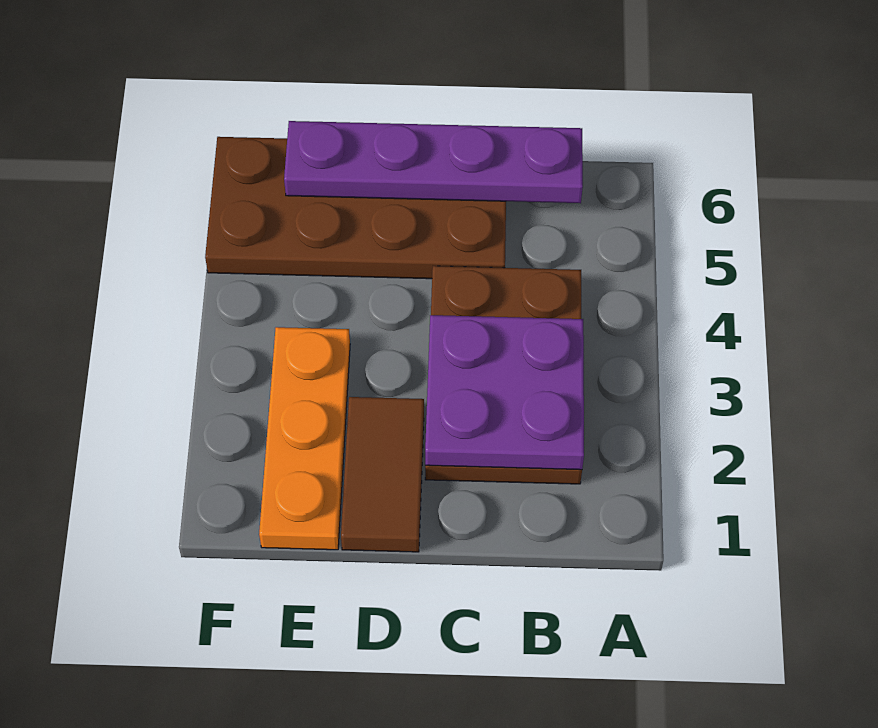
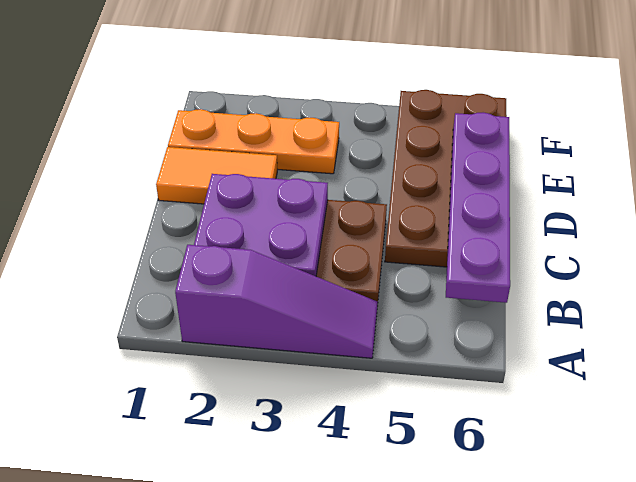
none -> purple slope A2:A4 level 1 top 2
brown tile D1:D2 level 1 -> orange tile D1:D2 level 1

